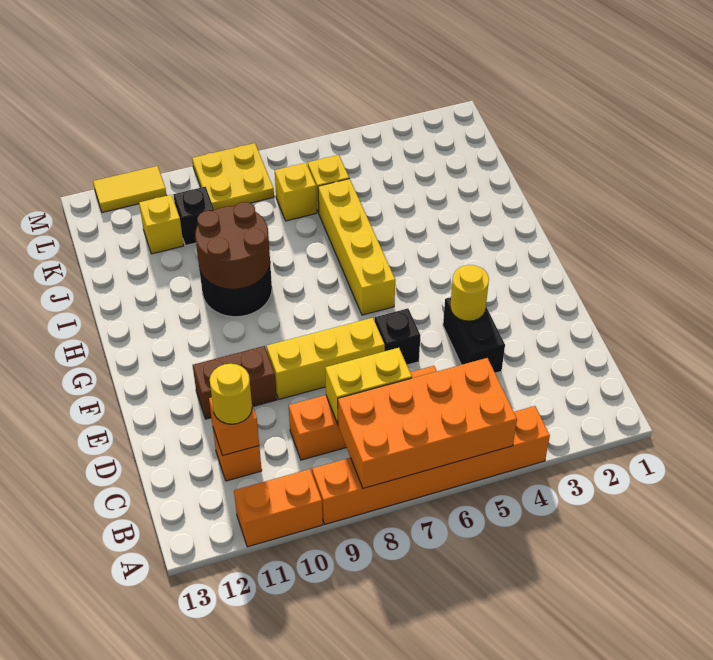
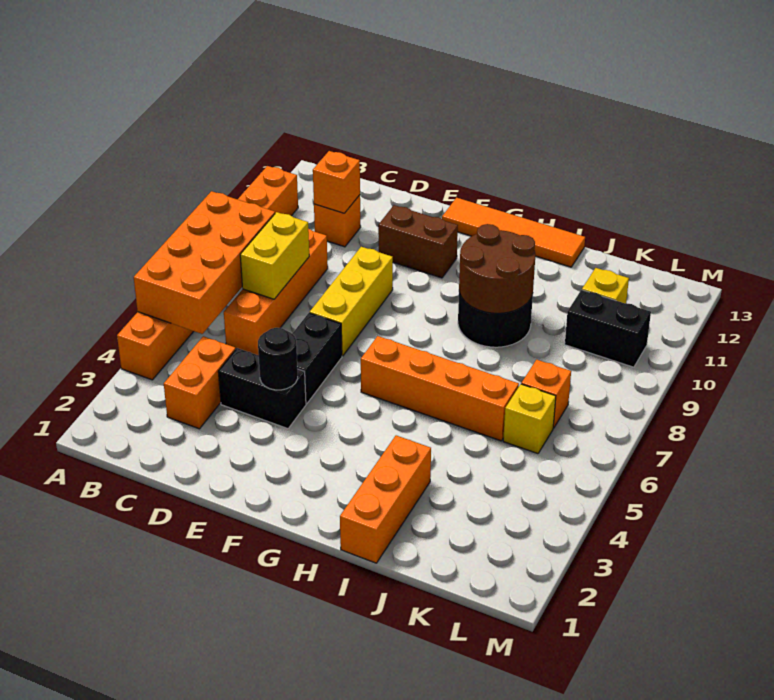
none -> orange brick C3:C4 level 1
yellow round brick C11 level 3 -> none
yellow round brick E4 level 2 -> black round brick E4 level 2
black brick E6 level 1 -> black brick E5:E6 level 1
brown brick E10:E11 level 1 -> brown brick E11:F11 level 1
none -> orange tile F13:I13 level 1
yellow brick G6:J6 level 1 -> orange brick G6:J6 level 1
none -> orange brick I1:I3 level 1
yellow brick K7 level 1 -> orange brick K7 level 1
black brick K10 level 1 -> black brick K10:L10 level 1
yellow plate L8:M9 level 1 -> none
yellow tile M11:M12 level 1 -> none

